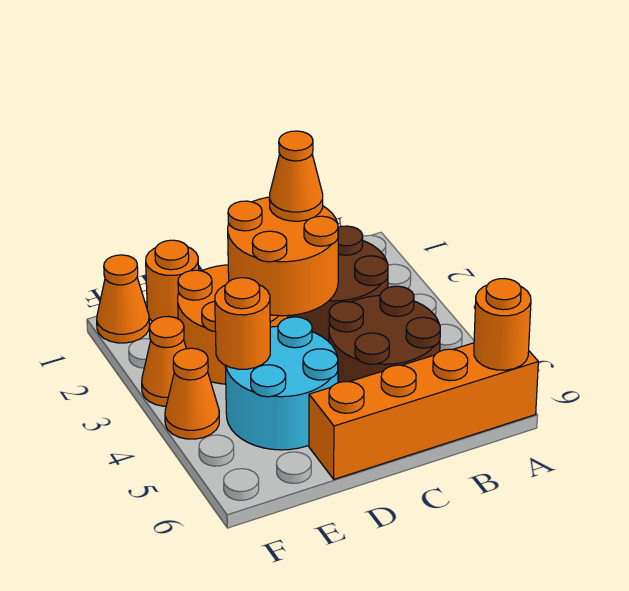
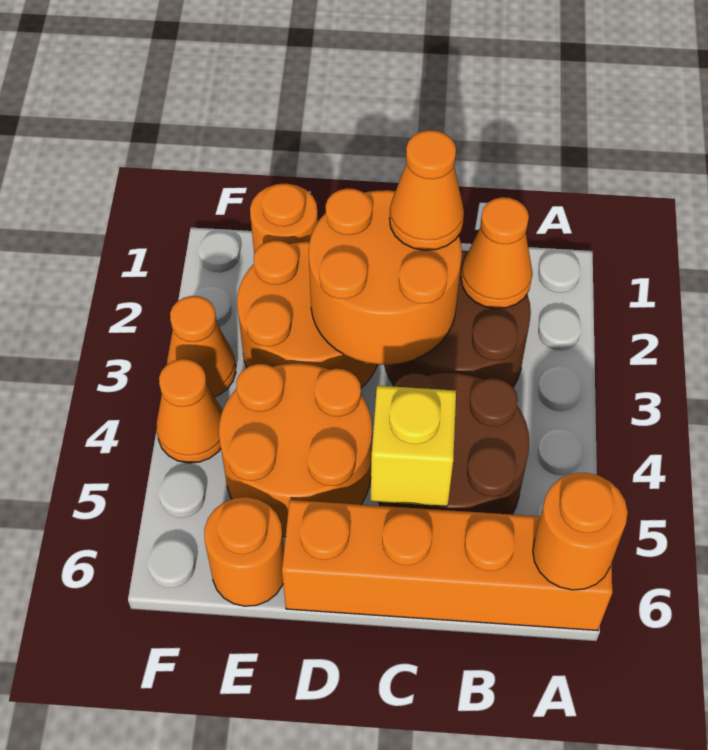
none -> yellow brick C5 level 2
cyan round brick D4:E5 level 1 -> orange round brick D4:E5 level 1
orange round brick E4 level 2 -> orange round brick E6 level 1
orange cone F1 level 1 -> orange cone B2 level 2

